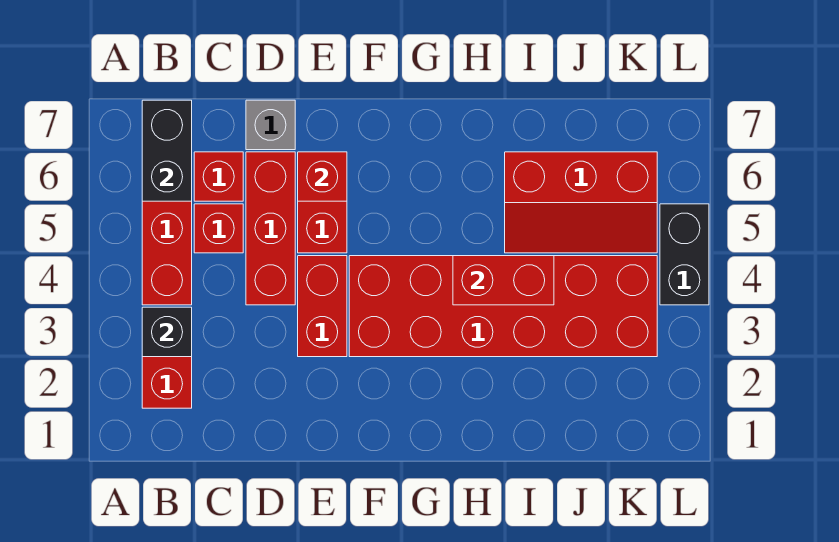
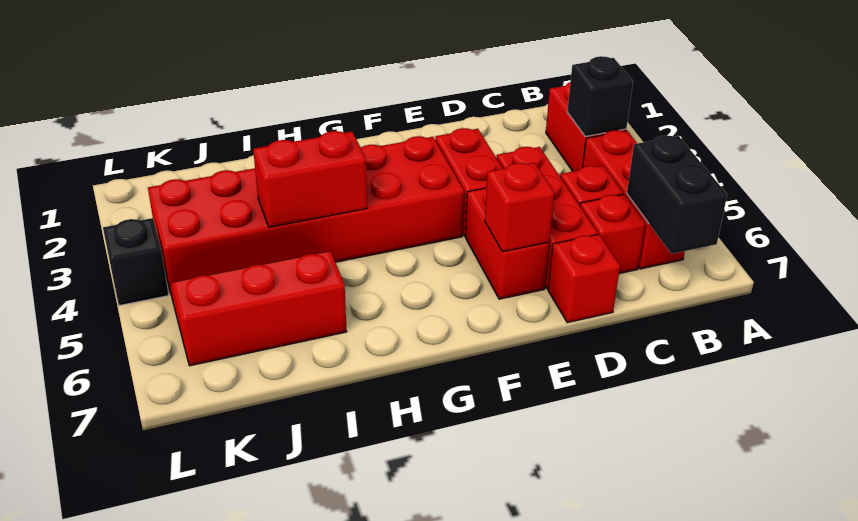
grey brick D7 level 1 -> red brick D7 level 1
black brick L4:L5 level 1 -> black brick L4 level 1

